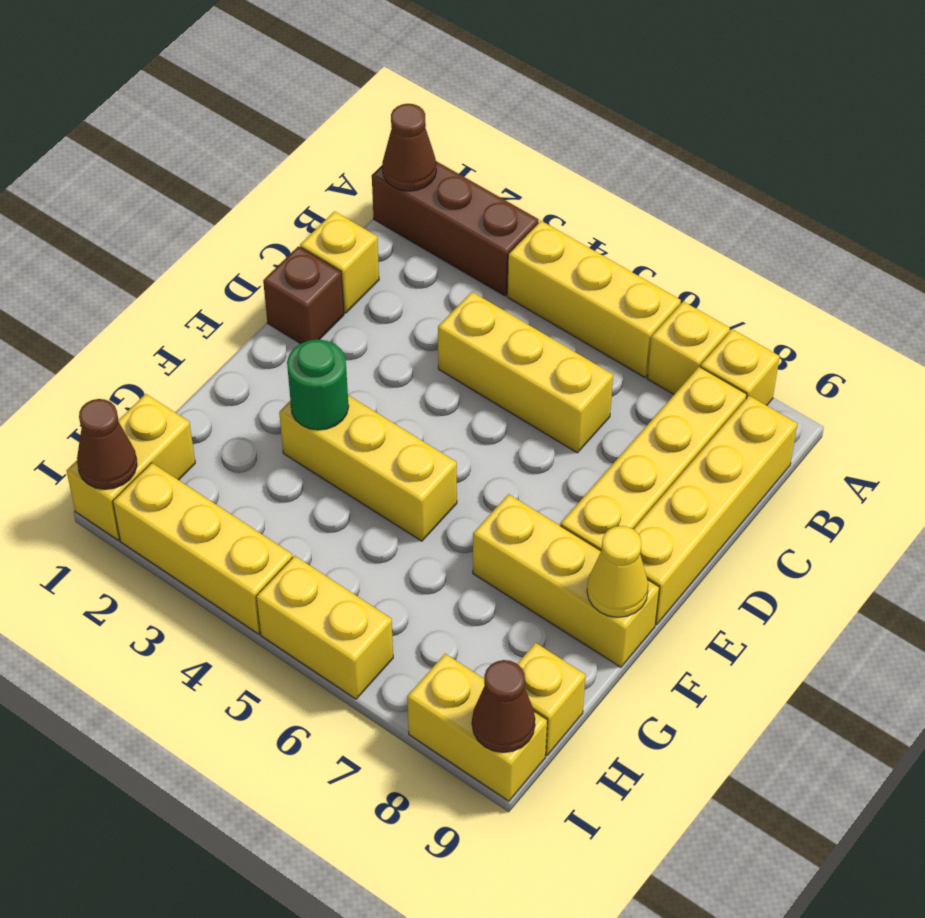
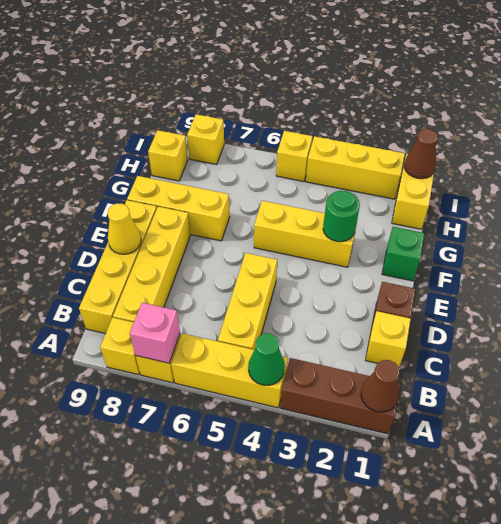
none -> green cone A4 level 2
none -> pink brick A7 level 2
yellow brick C4:C6 level 1 -> yellow brick B5:D5 level 1
none -> green brick F1 level 1
yellow cone F9 level 2 -> yellow cone D9 level 2
yellow brick I5:I6 level 1 -> yellow brick I5 level 1
yellow brick I8:I9 level 1 -> yellow brick I8 level 1
brown cone I9 level 2 -> none

